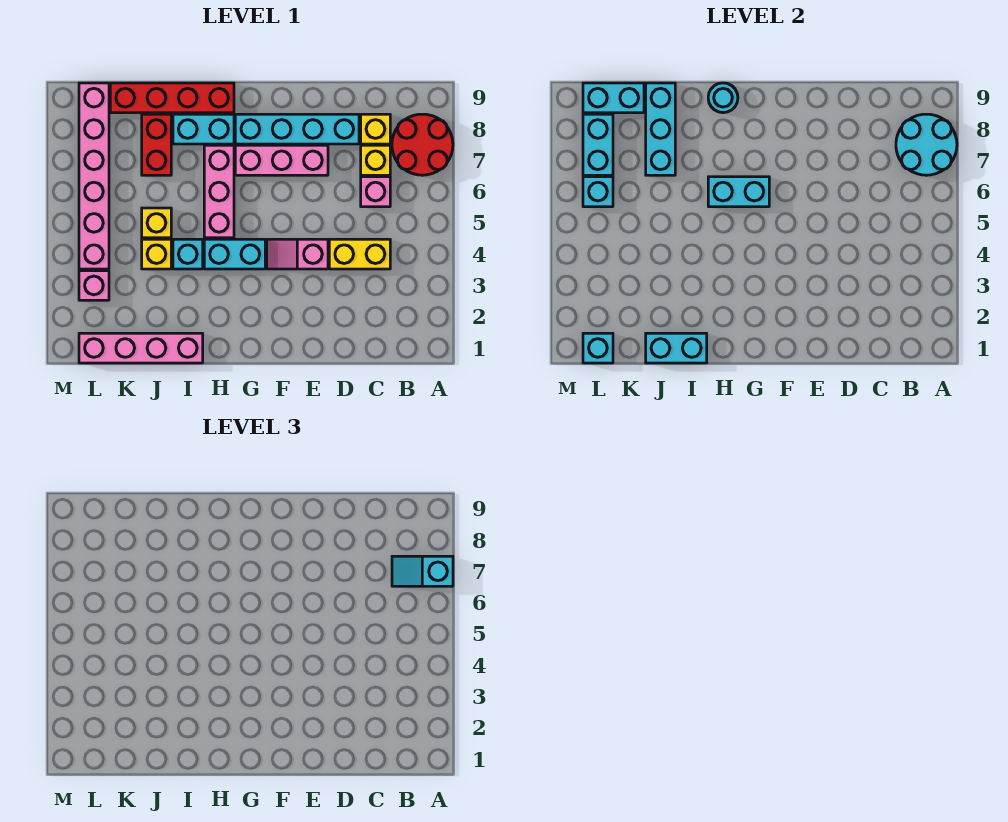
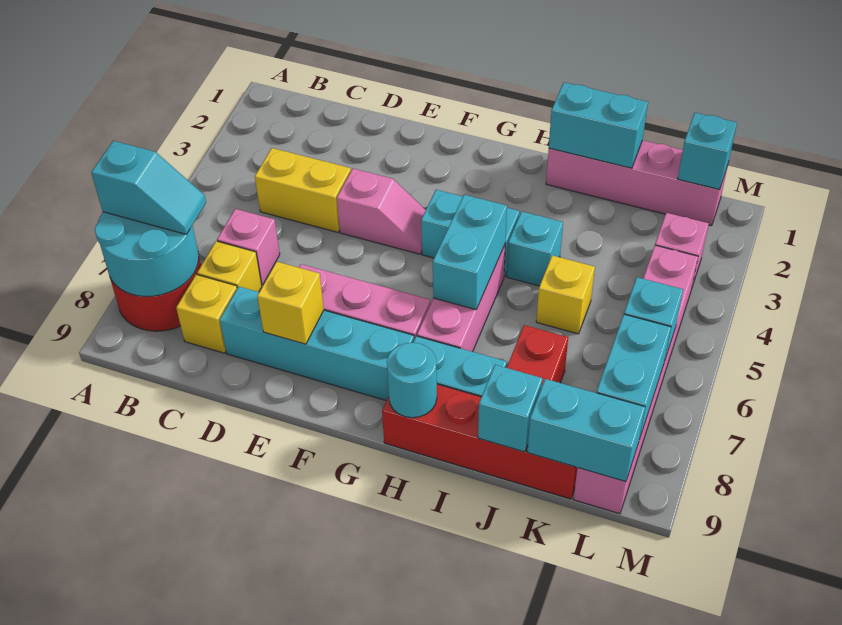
cyan brick G6:H6 level 2 -> cyan brick H5:H6 level 2
yellow brick J4 level 1 -> yellow brick E8 level 2
cyan brick J7:J9 level 2 -> cyan brick J9 level 2

